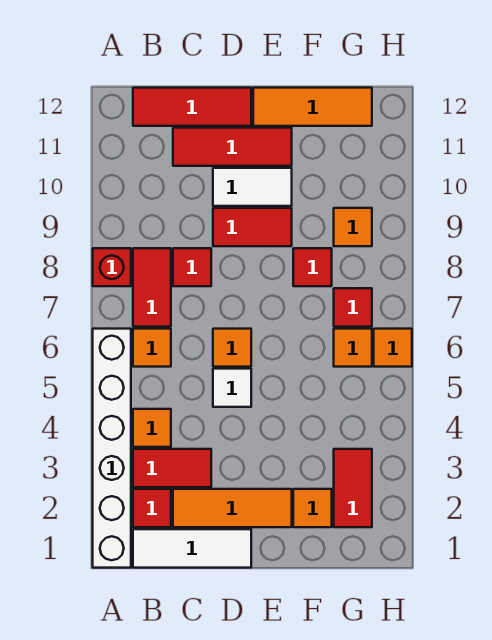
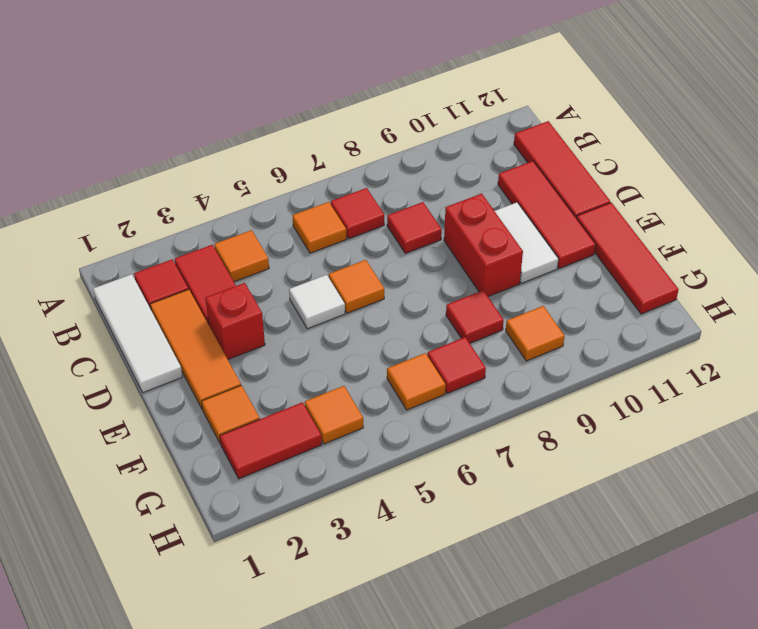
white brick A1:A6 level 1 -> none
red brick A8 level 1 -> red brick D3 level 1
red tile B7:B8 level 1 -> red tile B7 level 1
red tile D9:E9 level 1 -> red brick D9:E9 level 1
orange tile E12:G12 level 1 -> red tile E12:G12 level 1
orange tile H6 level 1 -> orange tile G4 level 1

